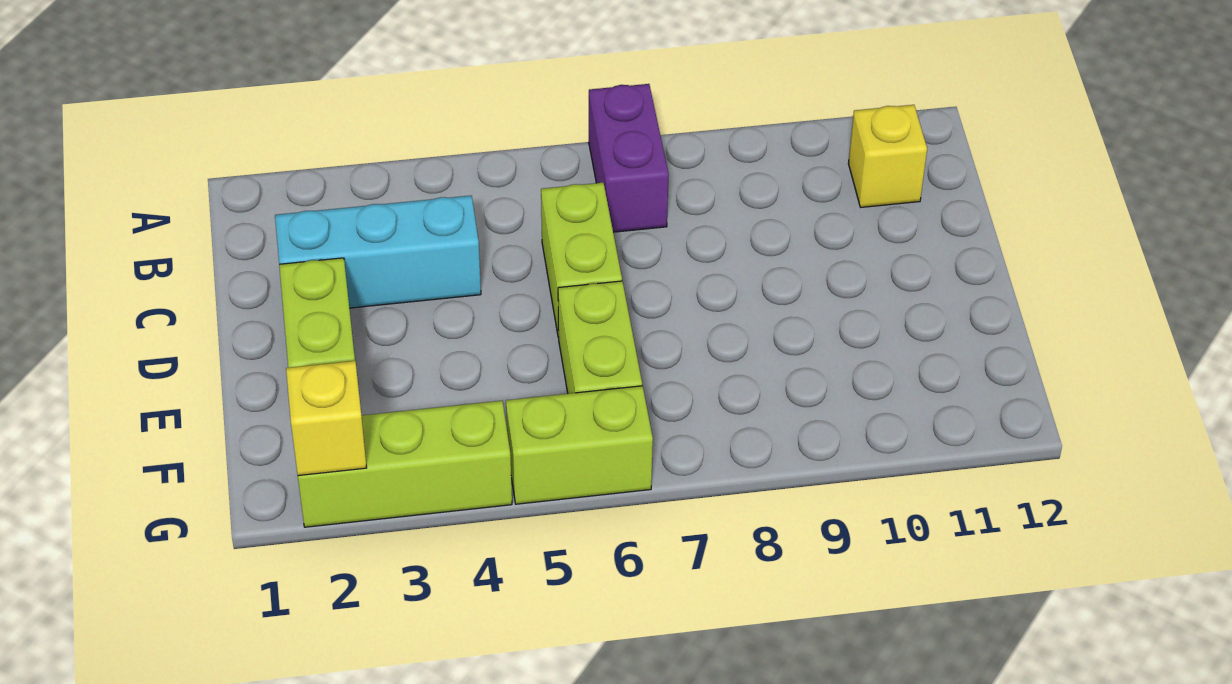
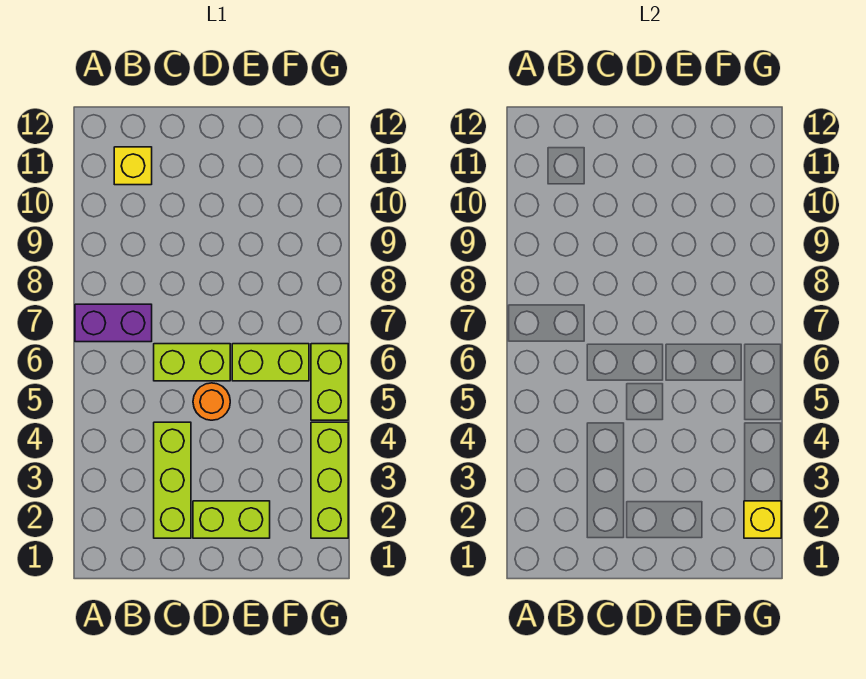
cyan brick C2:C4 level 1 -> lime brick C2:C4 level 1
none -> orange round brick D5 level 1

